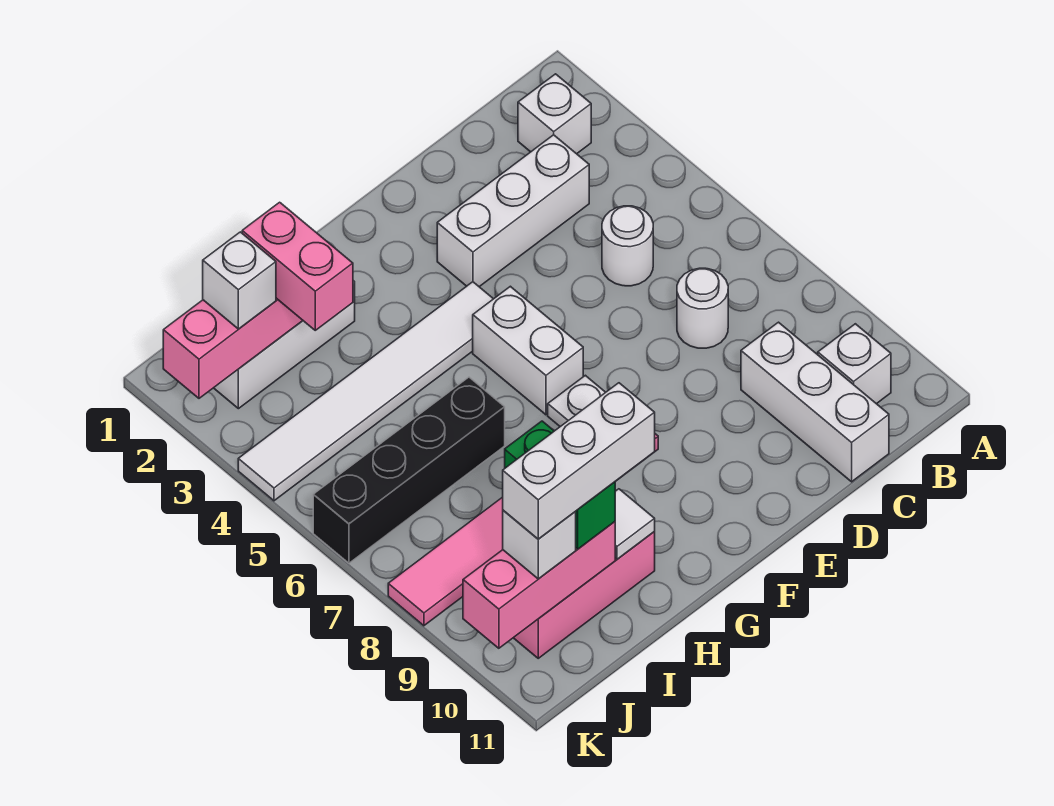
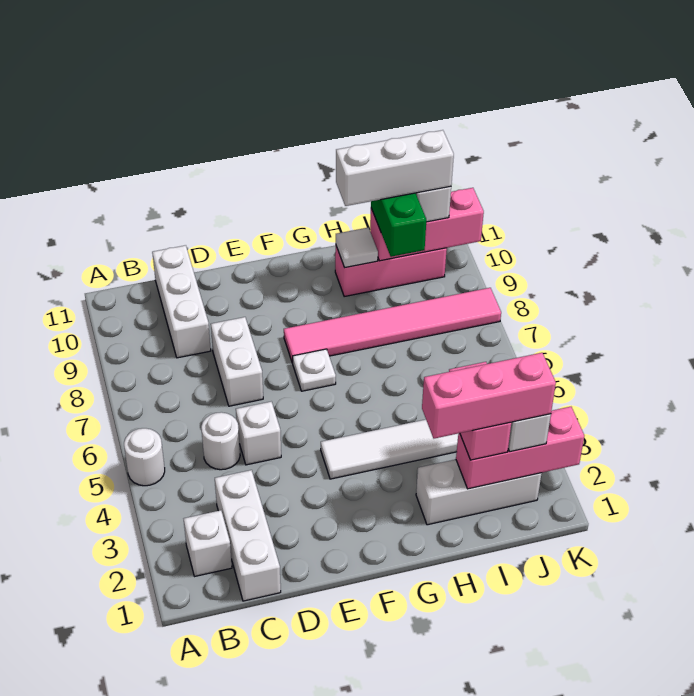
white brick B10 level 1 -> white brick D5 level 1
white brick C3:E3 level 1 -> white brick C1:C3 level 1
white round brick C7 level 1 -> white round brick A5 level 1
white brick F5:F6 level 1 -> white brick D7:D8 level 1
none -> pink brick H2:J2 level 4
black brick H6:K6 level 1 -> none

